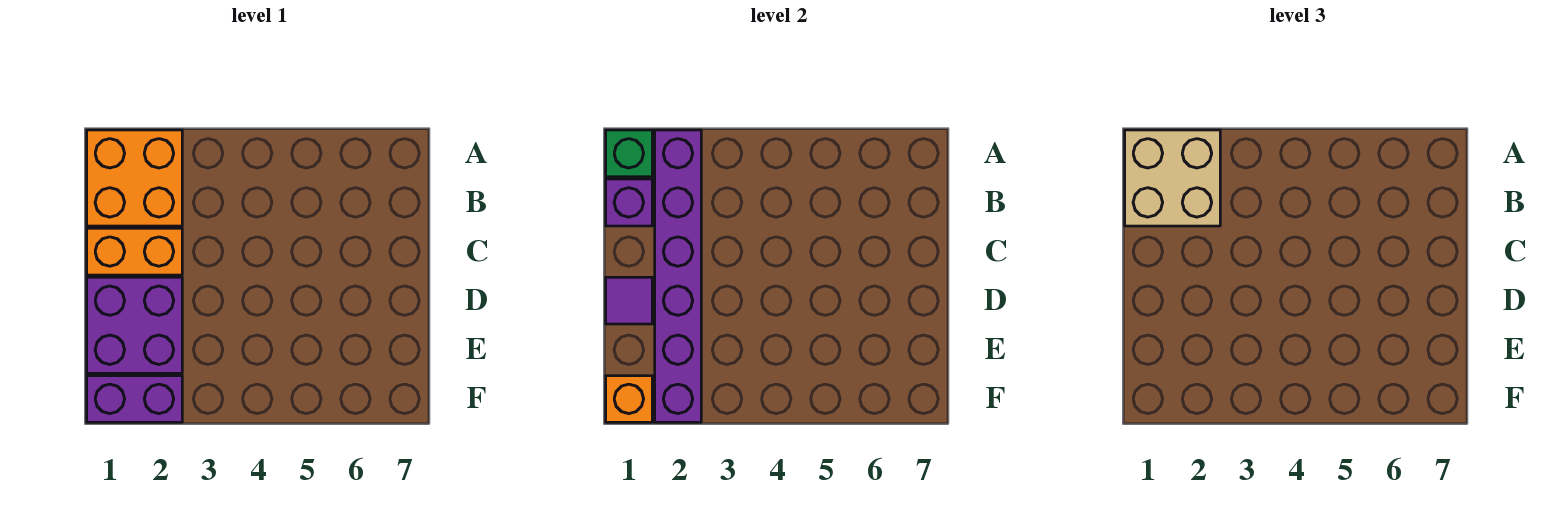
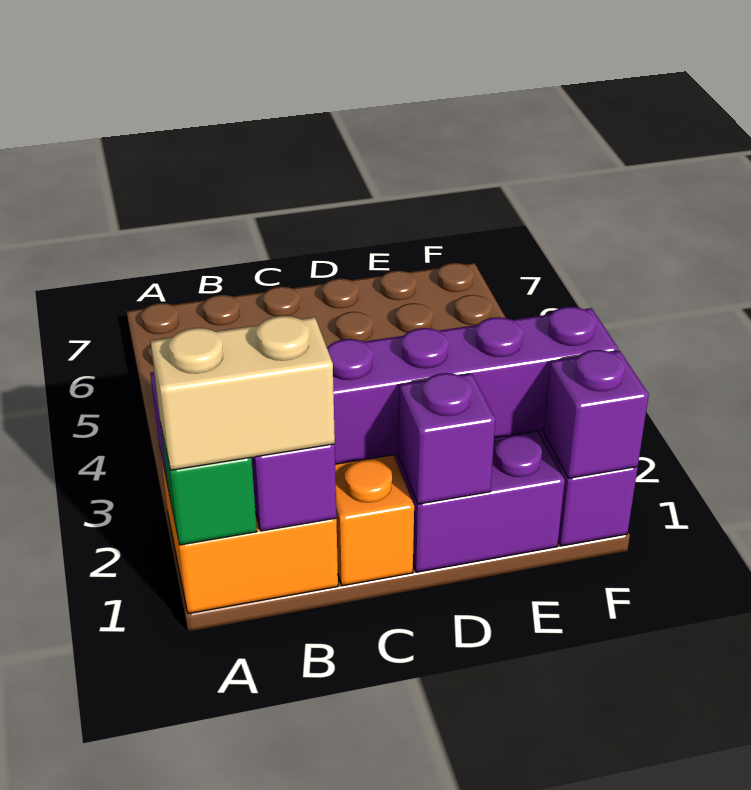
tan brick A1:B2 level 3 -> tan brick A1:B1 level 3
purple tile D1 level 2 -> purple brick D1 level 2
orange brick F1 level 2 -> purple brick F1 level 2

